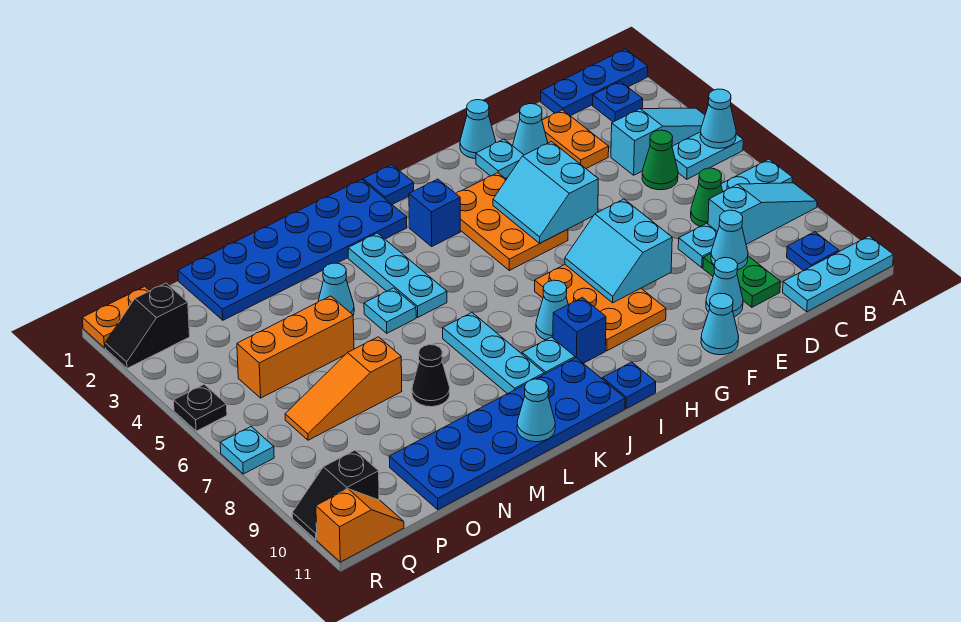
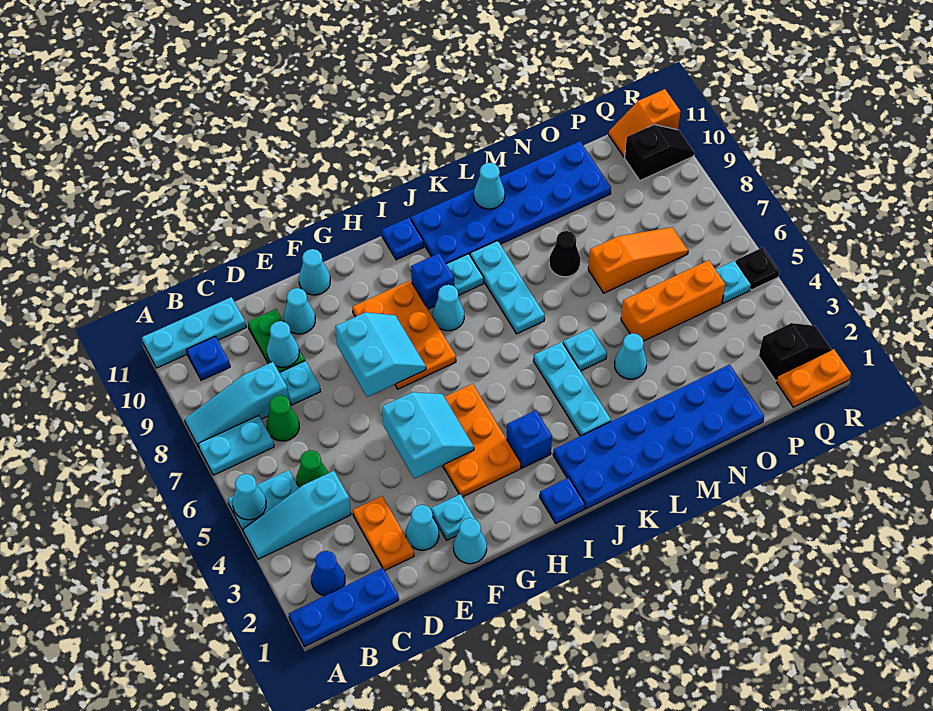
blue plate B2 level 1 -> blue cone B2 level 1
cyan plate R7 level 1 -> cyan plate Q5 level 1

